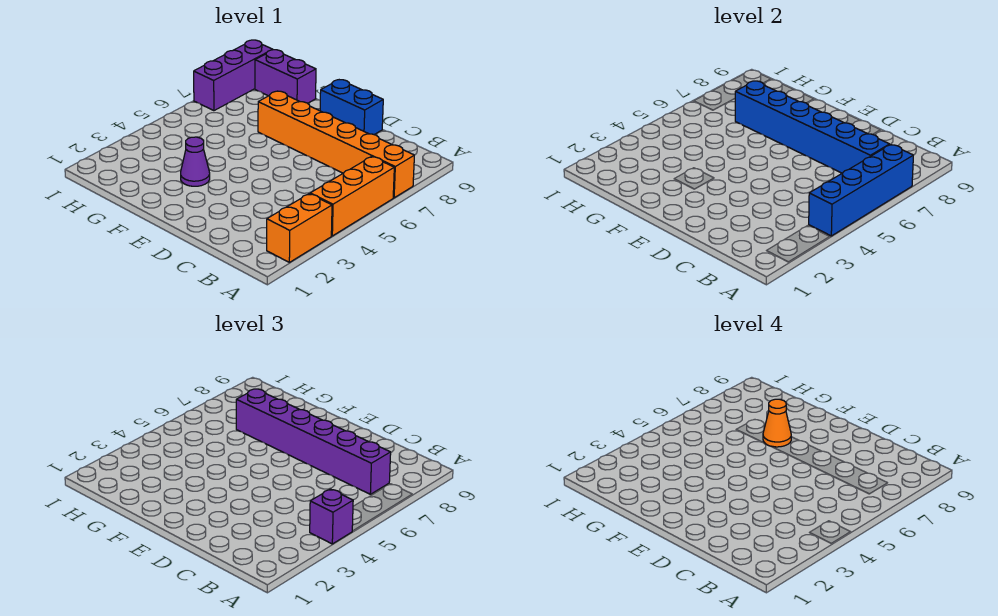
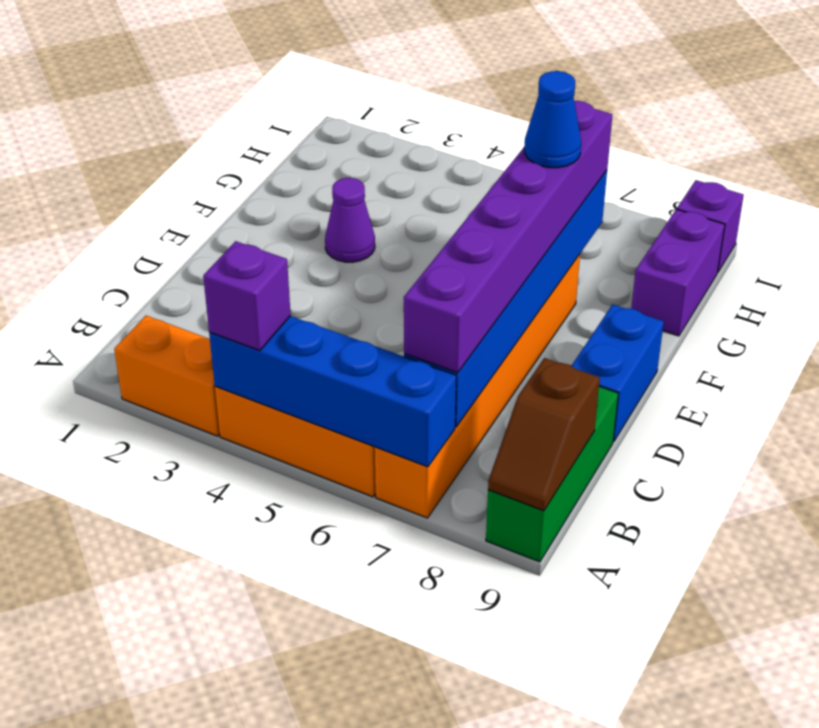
none -> green brick A9:C9 level 1
none -> brown slope A9:B9 level 2 top B
orange cone F7 level 4 -> blue cone F7 level 4
purple brick I7:I9 level 1 -> purple brick I9 level 1

